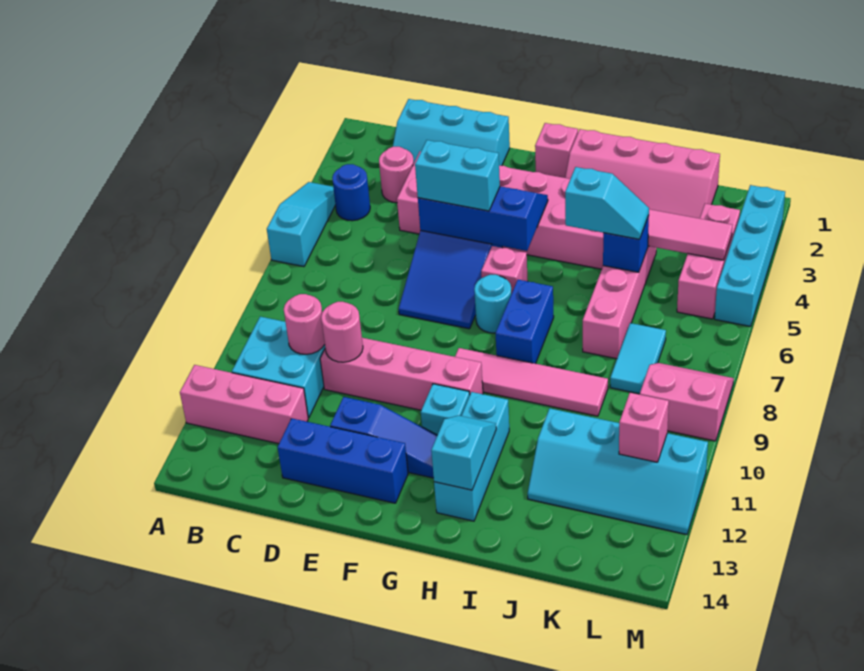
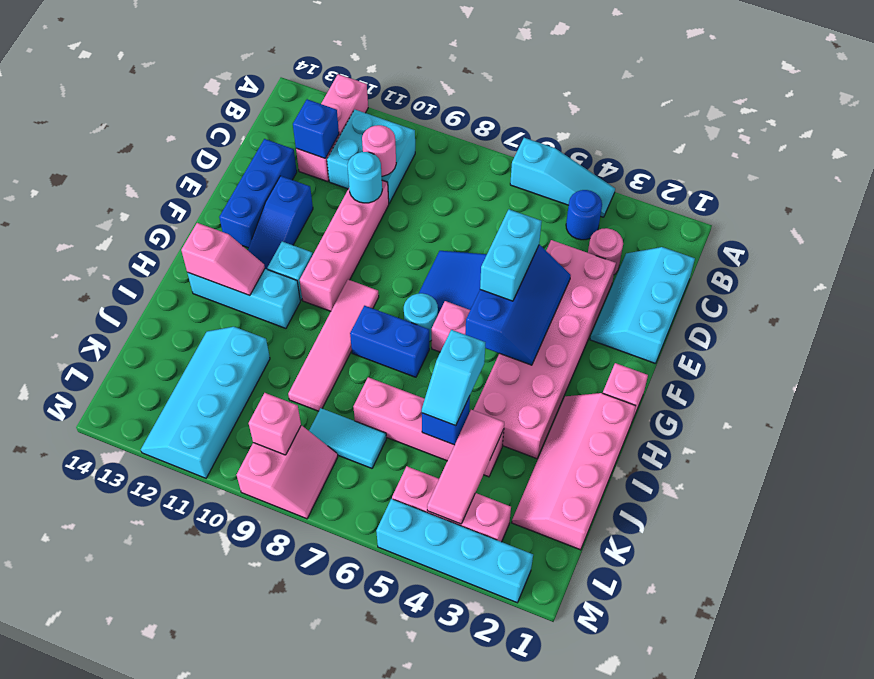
none -> blue brick C12 level 2
pink round brick D10 level 2 -> cyan round brick D10 level 2
cyan slope H12:H13 level 2 top 13 -> pink slope H12:H13 level 2 top 13
pink brick L11 level 2 -> pink brick L9 level 2

